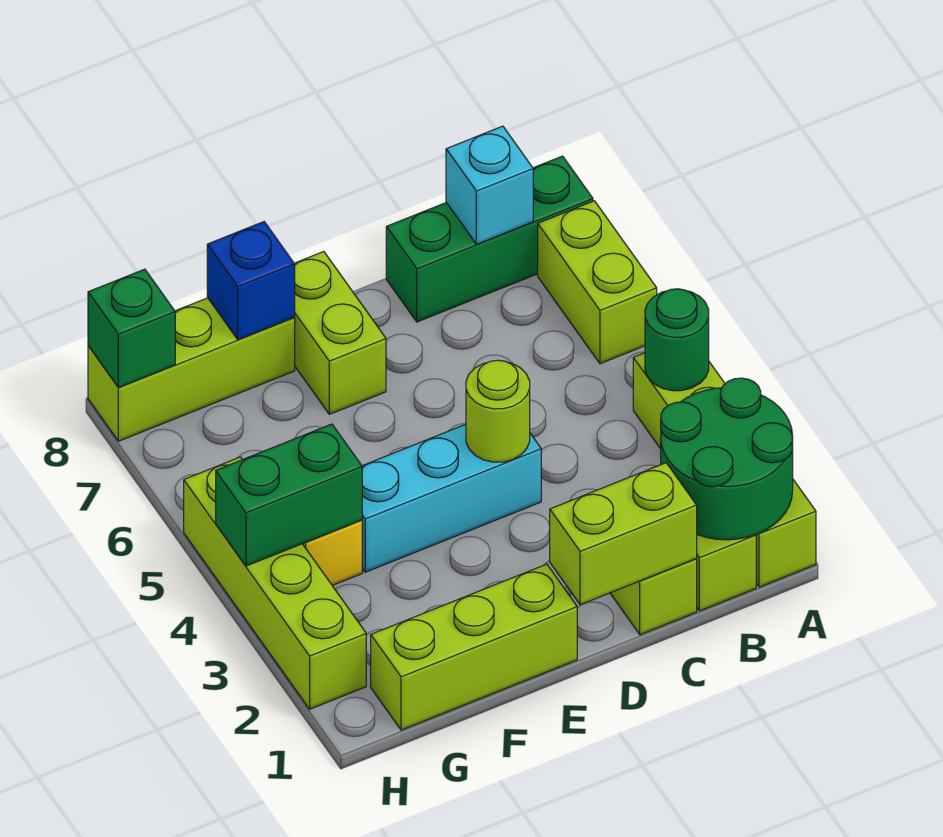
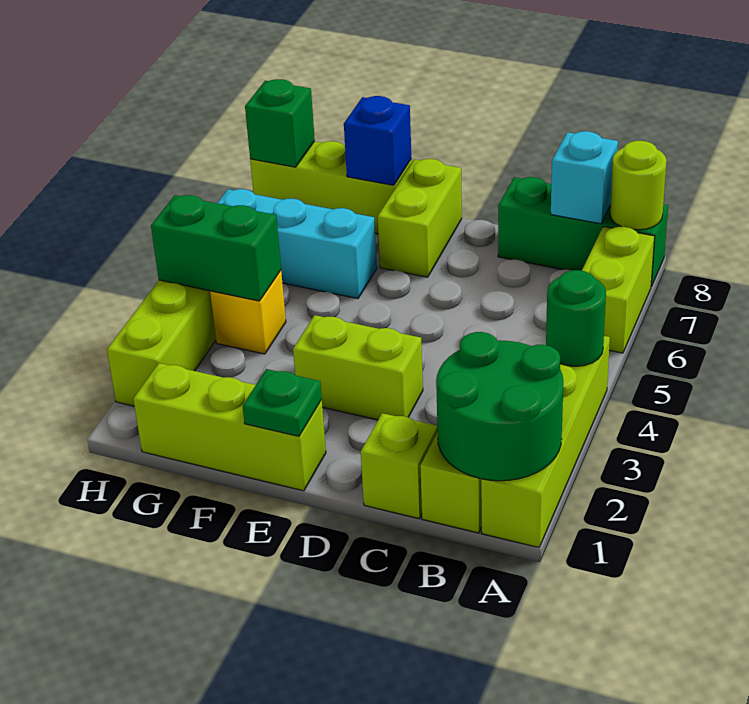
lime brick C1:D1 level 2 -> lime brick D3:E3 level 1
cyan brick D4:F4 level 1 -> cyan brick F6:H6 level 1
lime round brick D4 level 2 -> lime round brick A8 level 2
none -> green plate E1 level 2

